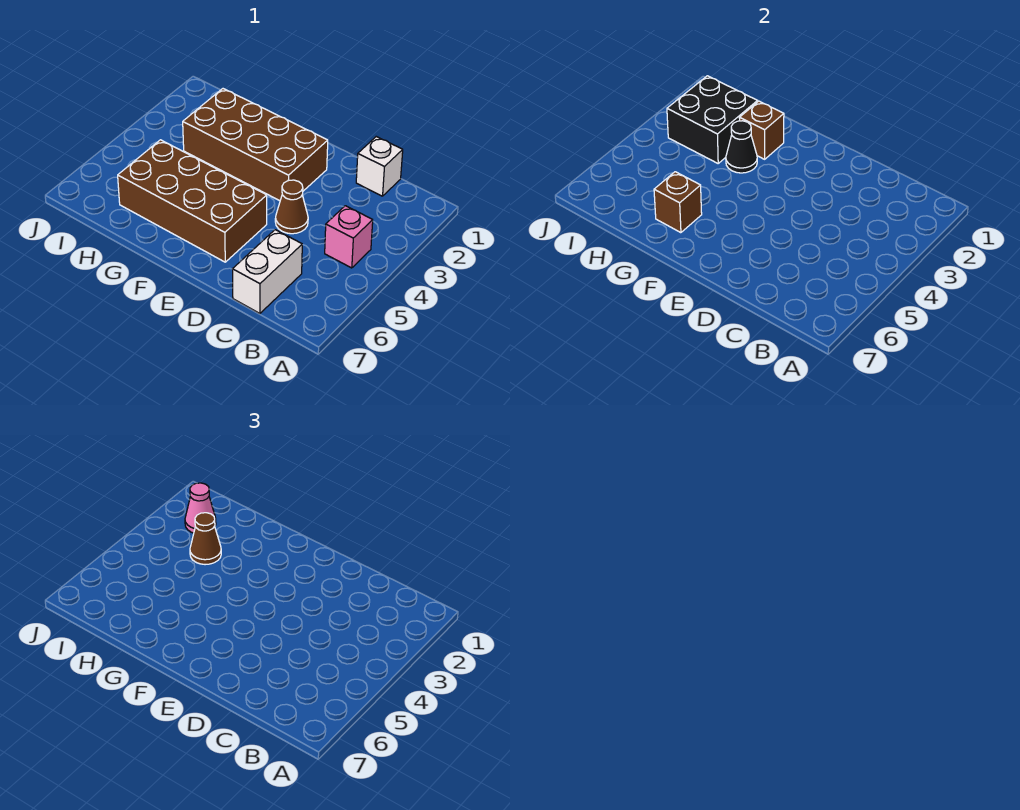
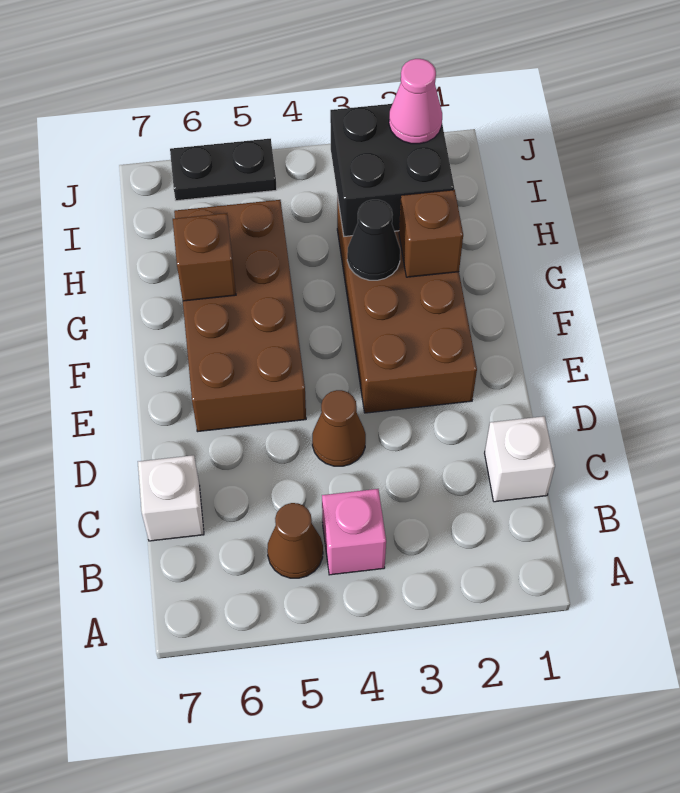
white brick C6:C7 level 1 -> white brick C7 level 1
brown cone H3 level 3 -> brown cone B5 level 1
none -> black plate J5:J6 level 1

